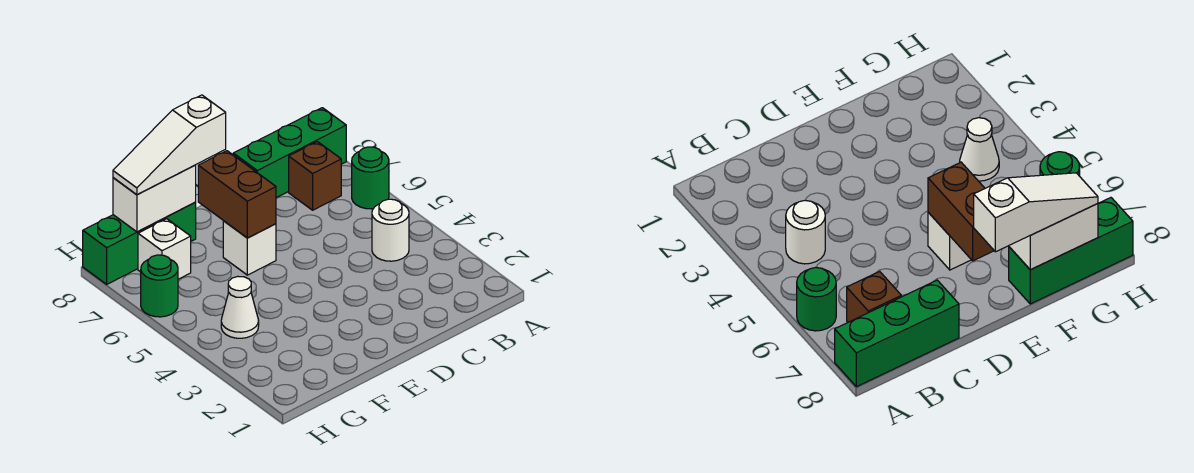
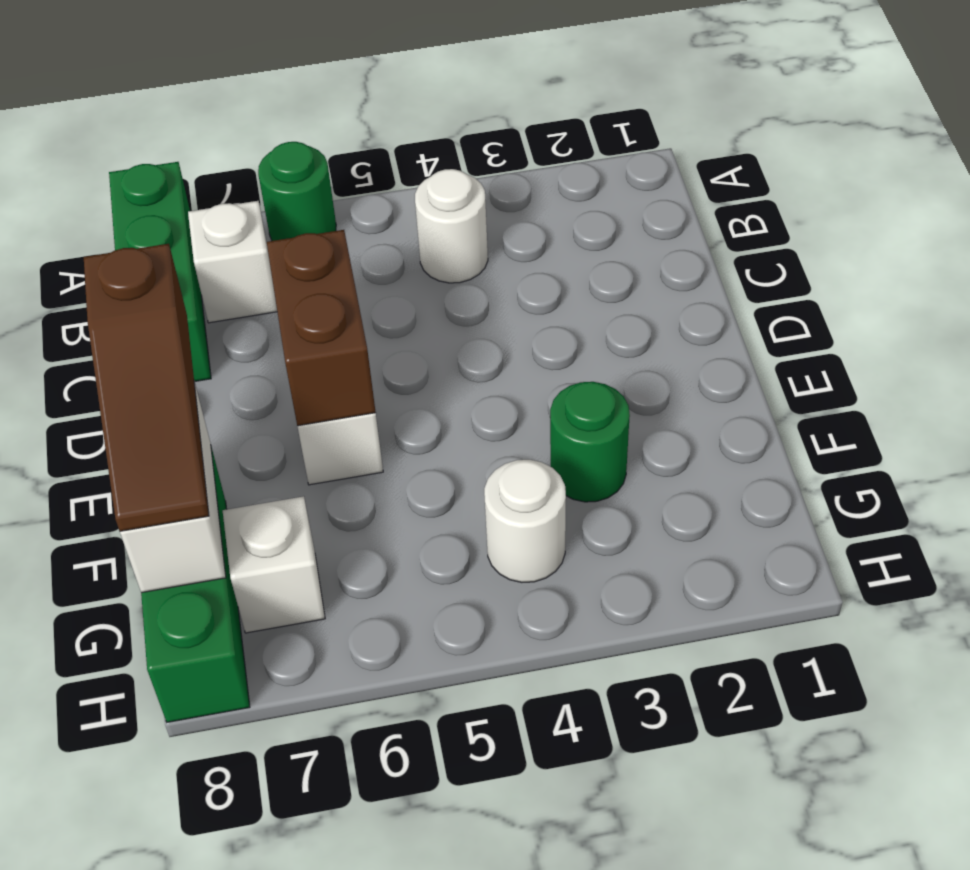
brown brick B7 level 1 -> white brick B7 level 1
brown brick E6:E7 level 2 -> brown brick D6:E6 level 2
white slope E8:G8 level 3 top E -> brown slope E8:G8 level 3 top E
white cone G4 level 1 -> white round brick G4 level 1
green round brick H6 level 1 -> green round brick F3 level 1

